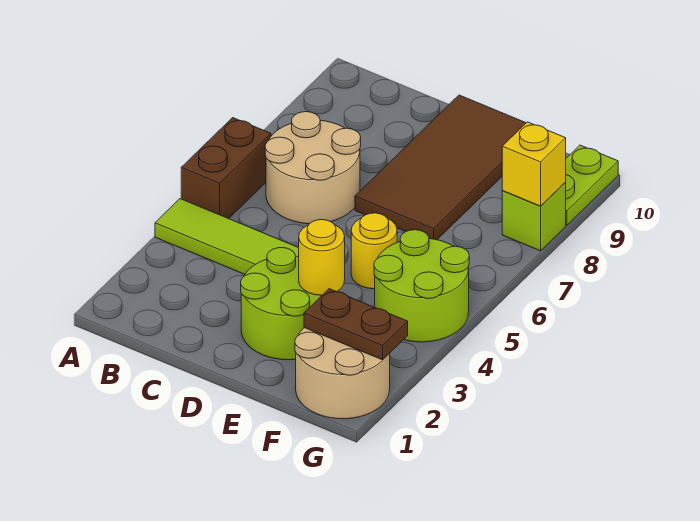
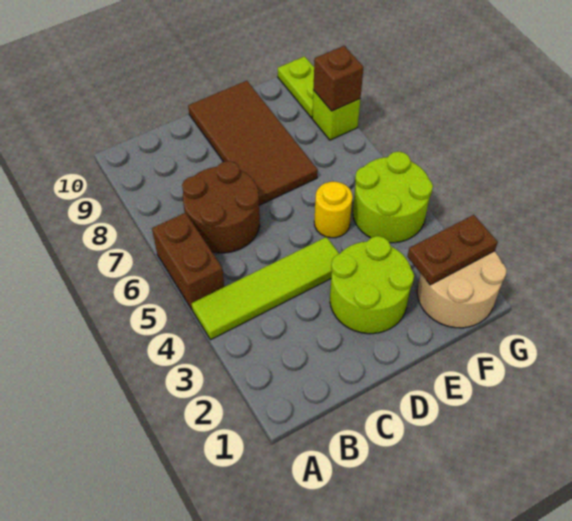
tan round brick B6:C7 level 1 -> brown round brick B6:C7 level 1
yellow round brick E3 level 2 -> none
yellow brick G8 level 2 -> brown brick G8 level 2

